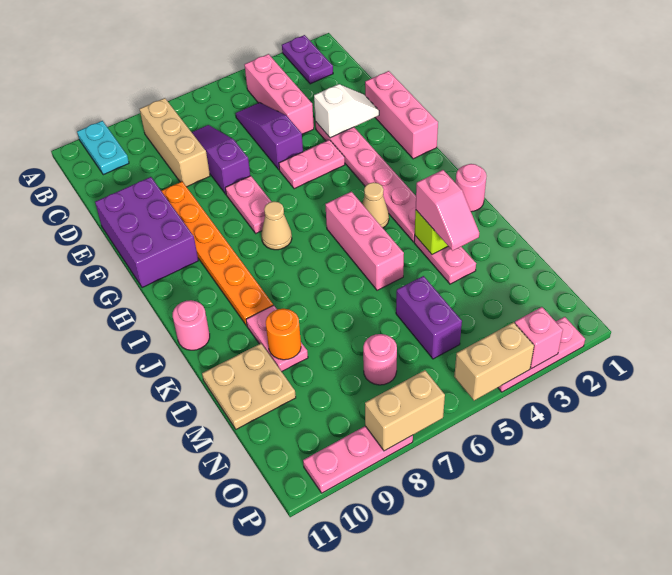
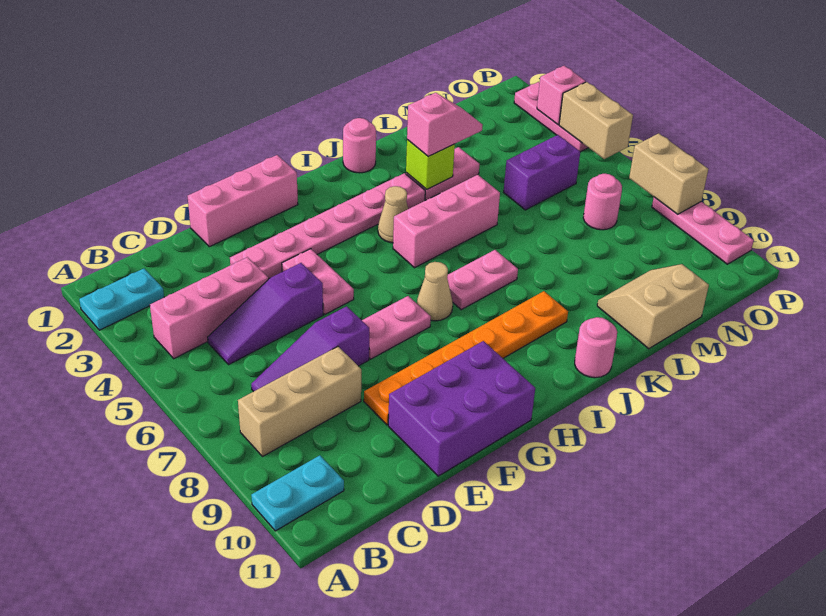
purple plate A2:B2 level 1 -> cyan plate A2:B2 level 1
white slope E2:E3 level 2 top 3 -> none
pink plate K9:L9 level 1 -> pink plate I7:J7 level 1
orange round brick L9 level 2 -> none
tan plate L10:M11 level 1 -> tan slope L10:M11 level 1 top 11

